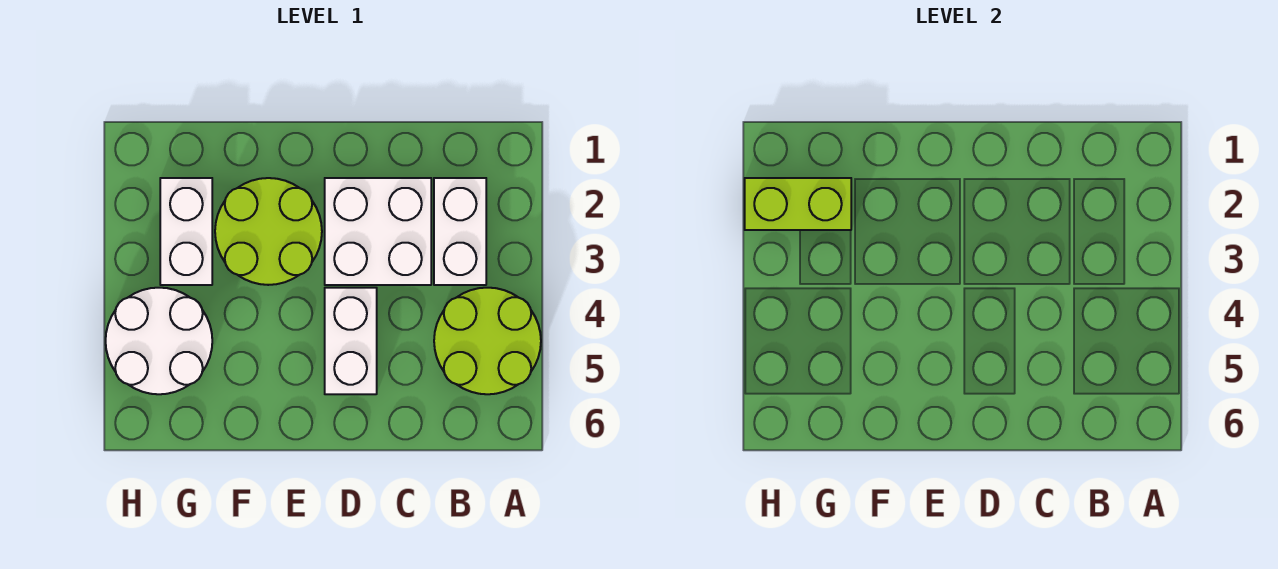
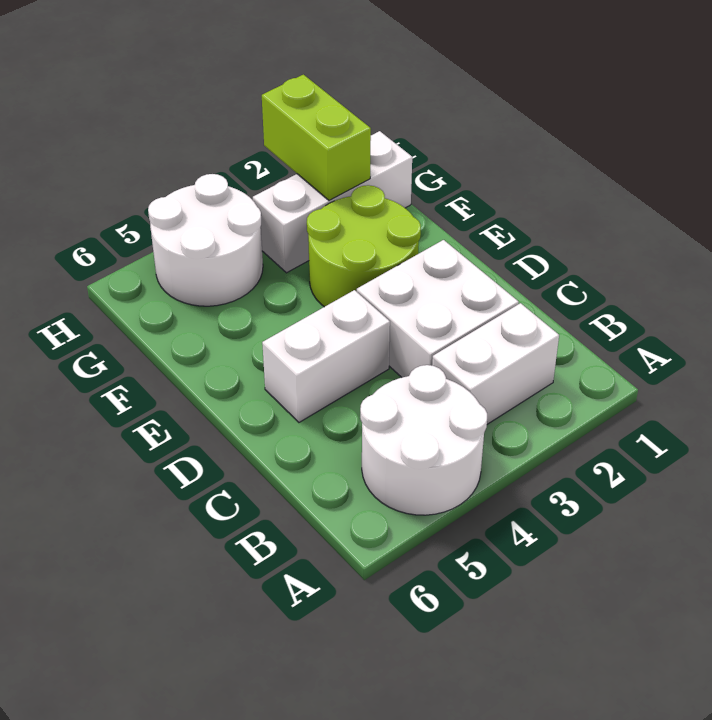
lime round brick A4:B5 level 1 -> white round brick A4:B5 level 1
white brick G2:G3 level 1 -> white brick G1:G3 level 1

